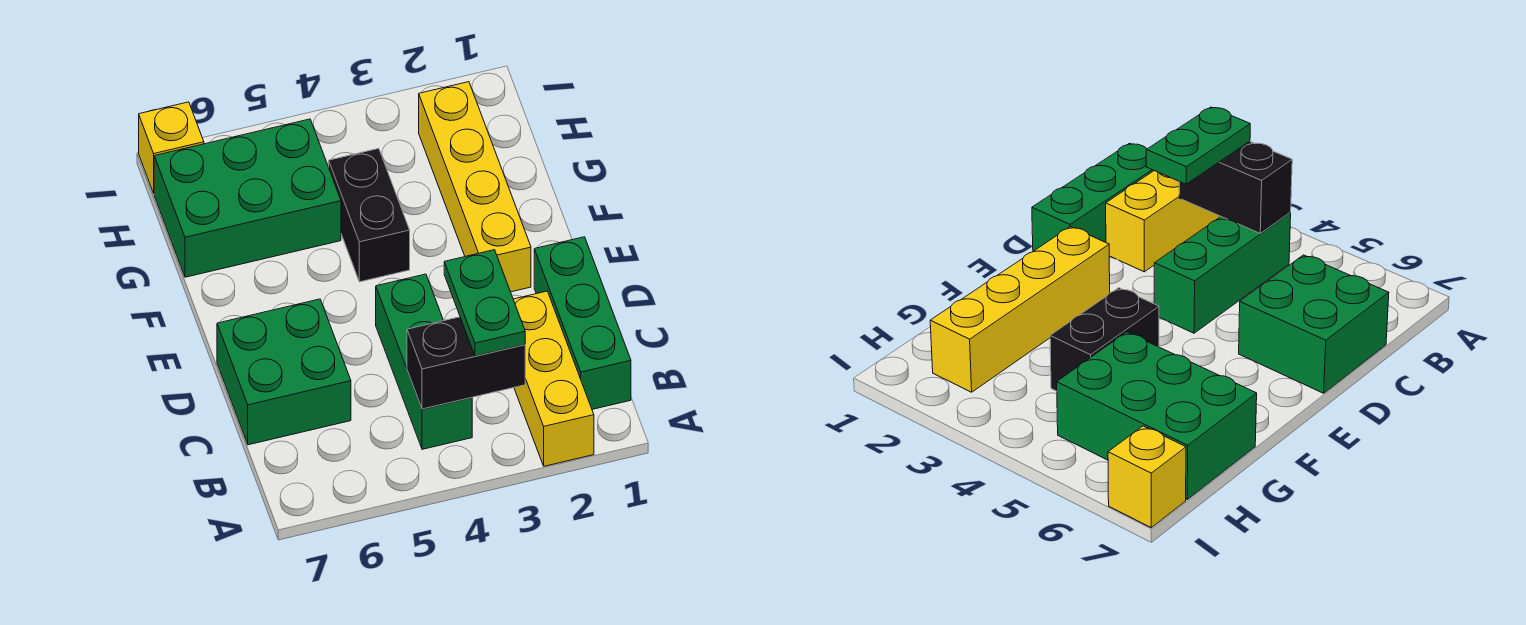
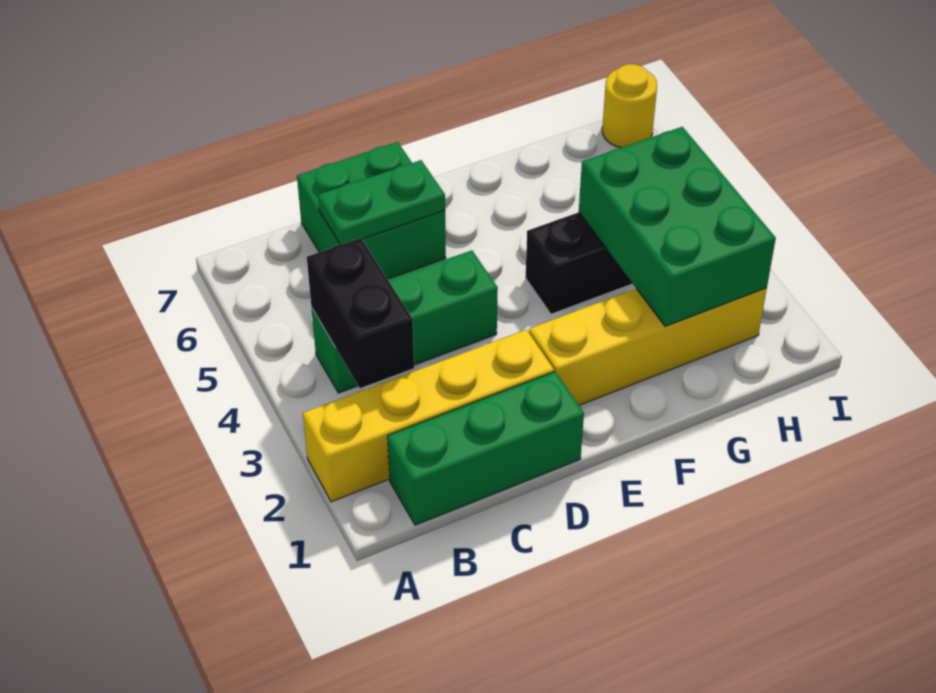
yellow brick A2:C2 level 1 -> yellow brick A2:D2 level 1
green plate B3:C3 level 3 -> green plate C6:D6 level 2
green brick G5:H7 level 1 -> green brick G2:H4 level 2
yellow brick I7 level 1 -> yellow round brick I7 level 1

